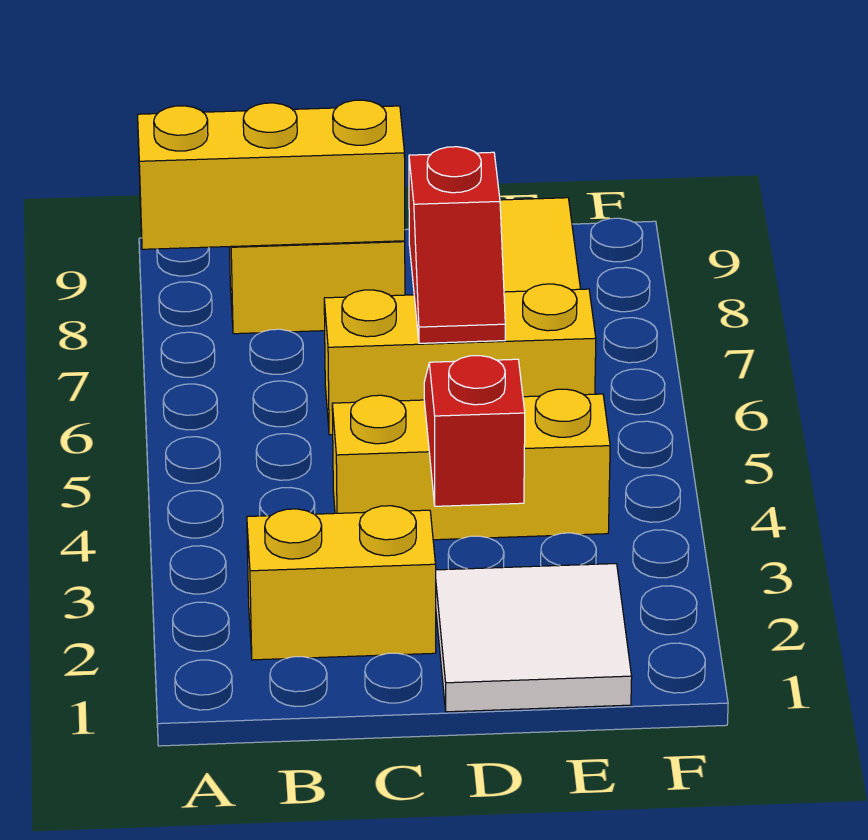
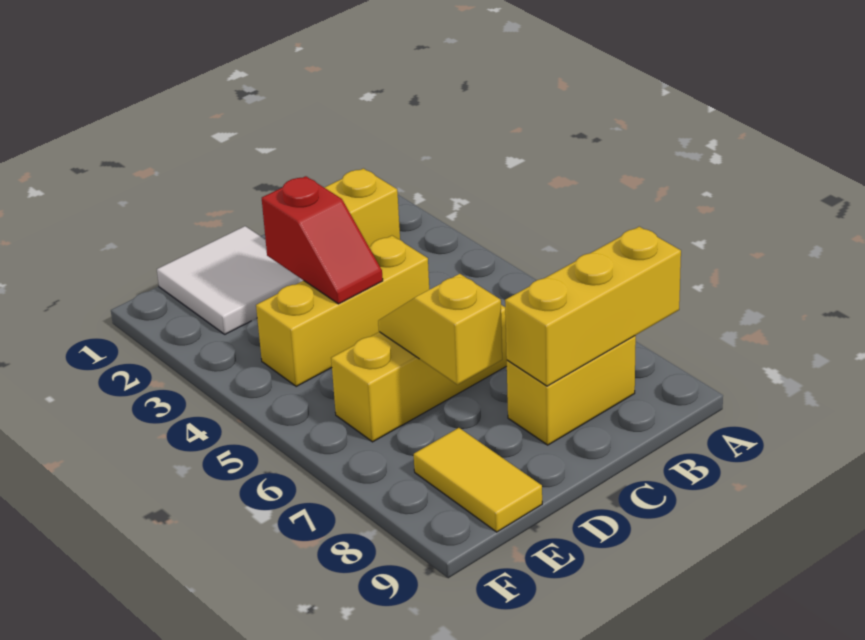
red slope D6:D7 level 2 top 7 -> yellow slope D6:D7 level 2 top 7

